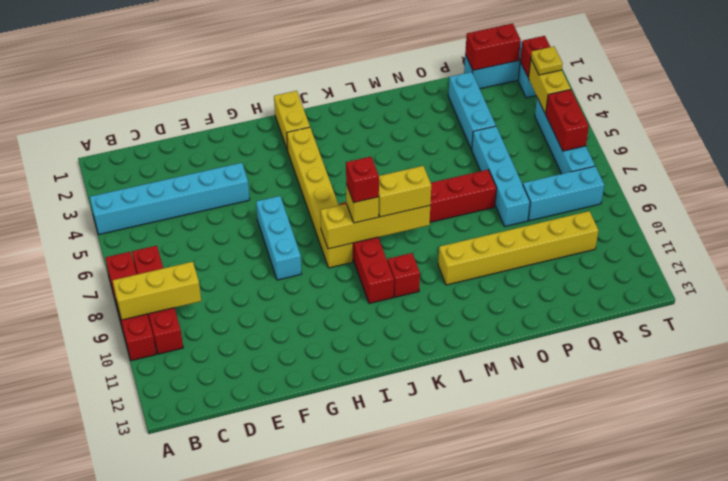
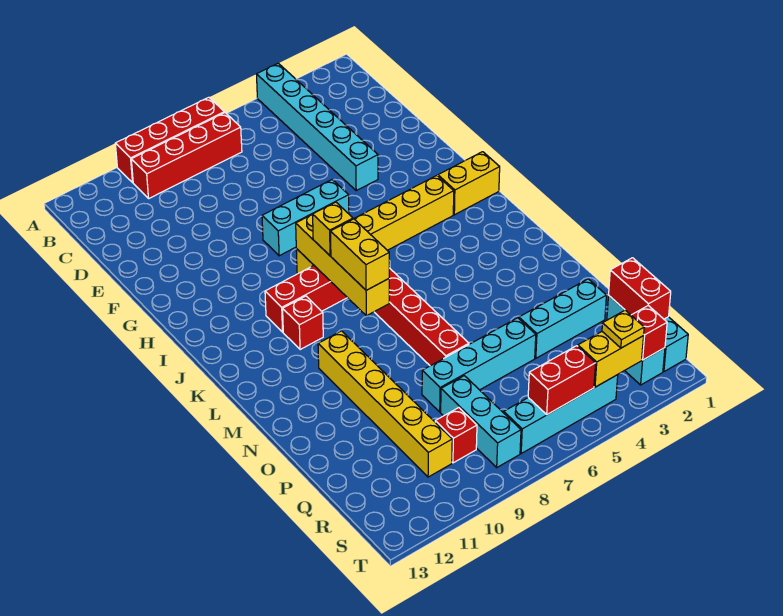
yellow brick A9:C9 level 2 -> none
red brick J8 level 4 -> red brick R9 level 1

